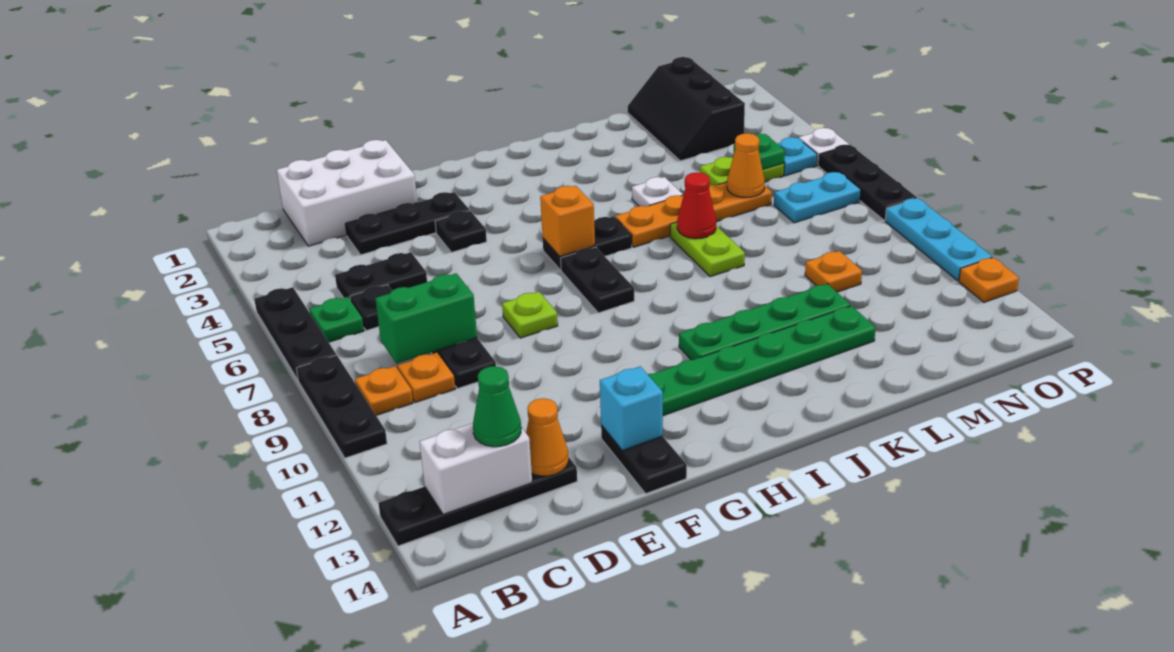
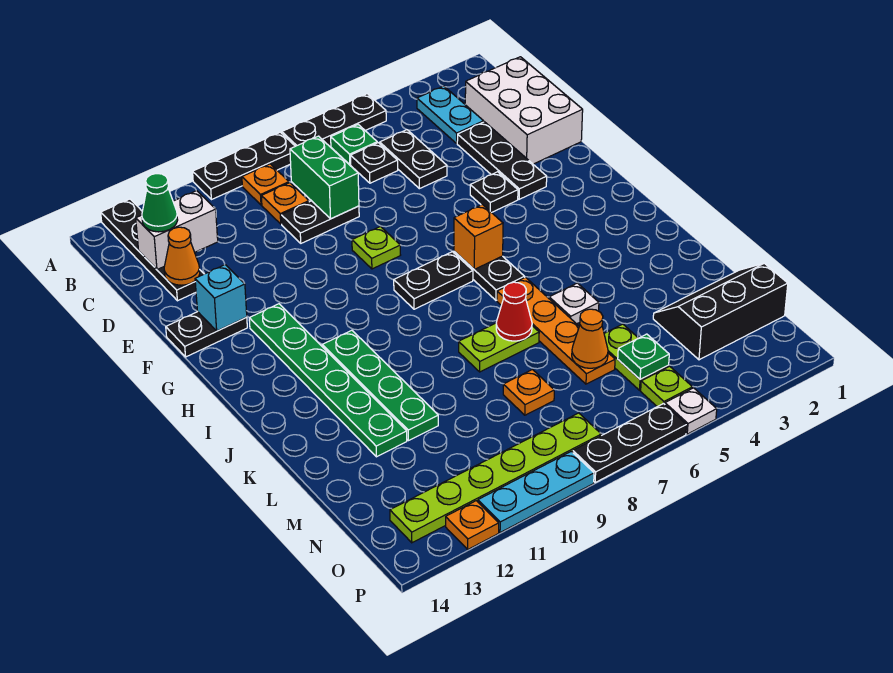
white brick B13:C13 level 2 -> white brick C12:C13 level 2
orange plate M10 level 1 -> orange plate M8 level 1
cyan plate N7:O7 level 1 -> cyan plate B3:C3 level 1
cyan plate O5 level 1 -> lime plate O5 level 1
none -> lime plate O8:O13 level 1

